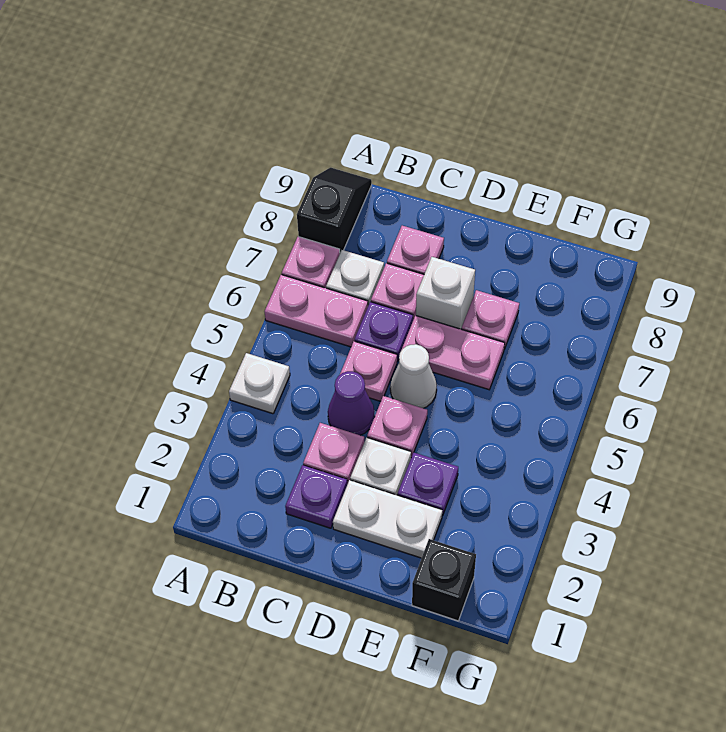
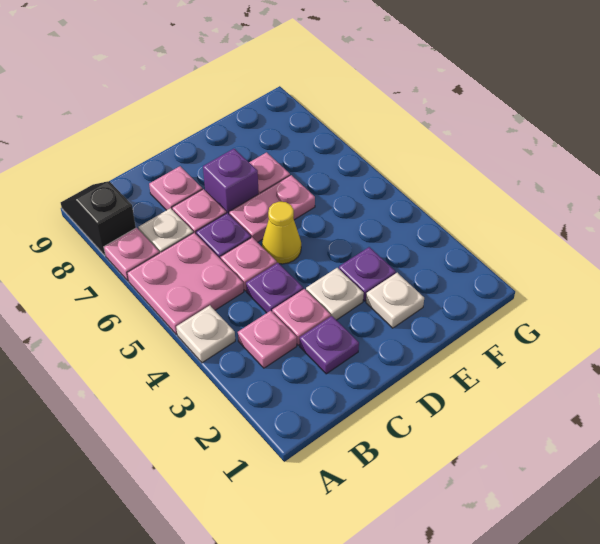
pink plate A6:B6 level 1 -> pink plate A5:B6 level 1
purple cone C4 level 1 -> purple plate C4 level 1
white plate D2:E2 level 1 -> white plate E2 level 1
pink plate D4 level 1 -> pink plate B3 level 1
white cone D5 level 1 -> yellow cone D5 level 1
white brick D7 level 1 -> purple brick D7 level 1
black brick F1 level 1 -> none

